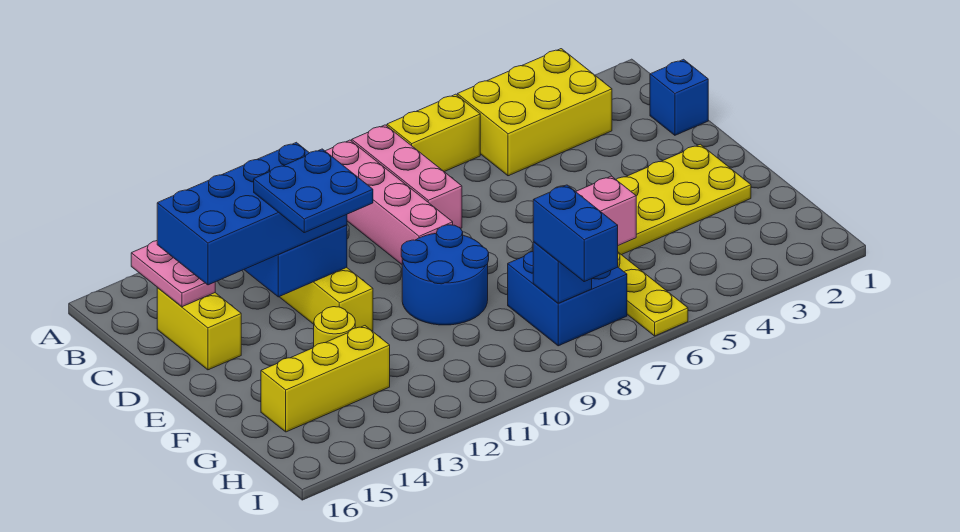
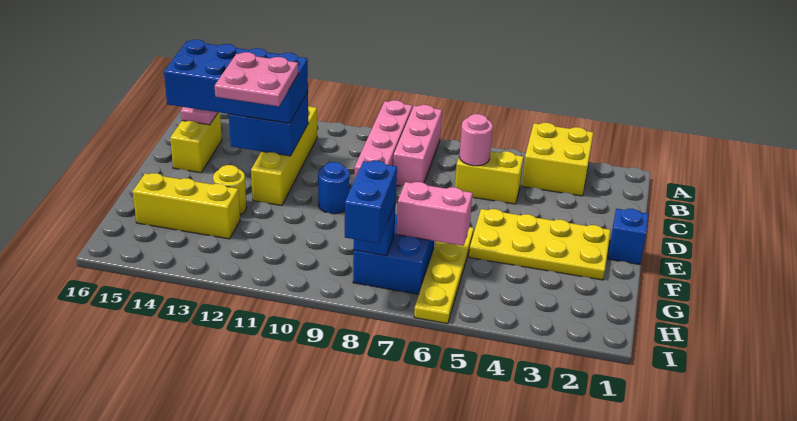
yellow brick A3:B5 level 1 -> yellow brick A3:B4 level 1
yellow brick A6:A7 level 1 -> yellow brick C5:C6 level 1
blue brick C1 level 1 -> blue brick E1 level 1
none -> pink round brick C6 level 2
blue plate D12:E13 level 4 -> pink plate D12:E13 level 4
blue round brick E9:F10 level 1 -> blue round brick E10 level 1

